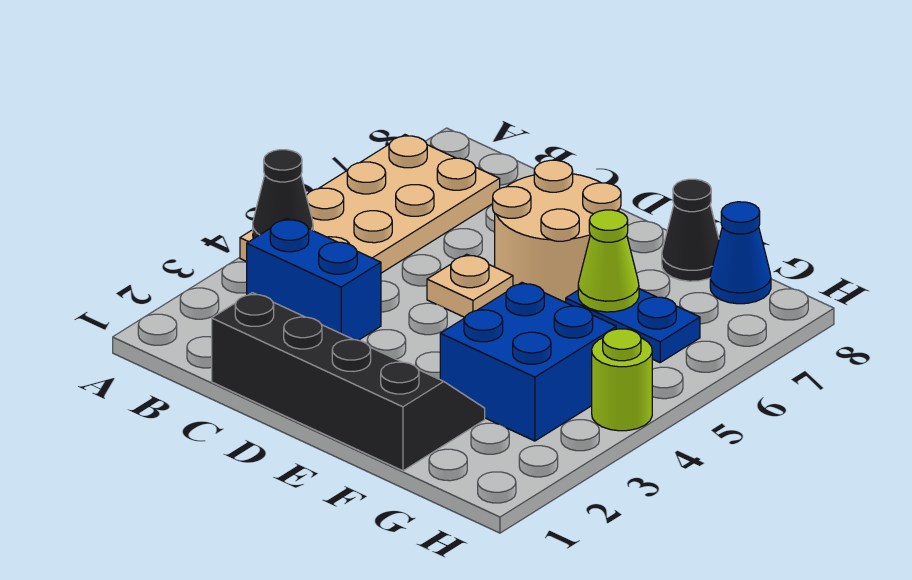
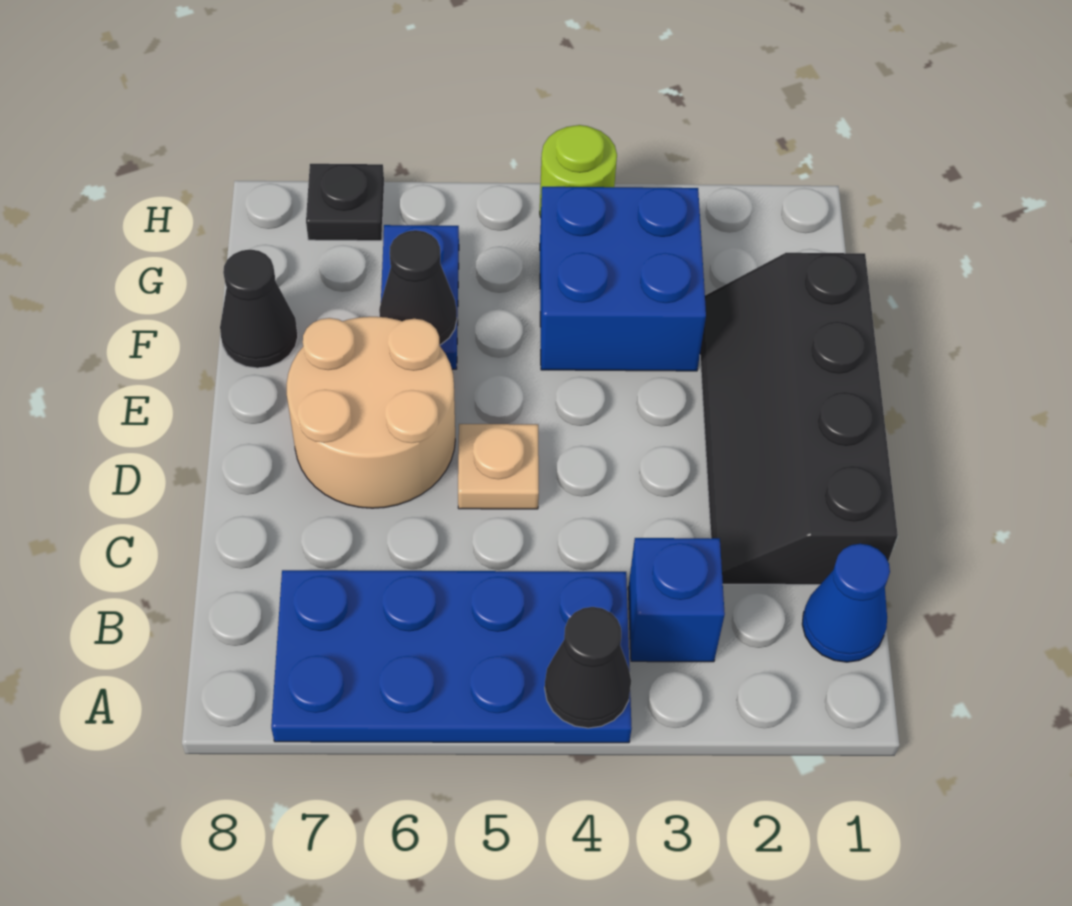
tan plate A4:B7 level 1 -> blue plate A4:B7 level 1
blue brick B3:C3 level 1 -> blue brick B3 level 1
lime cone F6 level 2 -> black cone F6 level 2
blue cone G8 level 1 -> blue cone B1 level 1
none -> black plate H7 level 1

